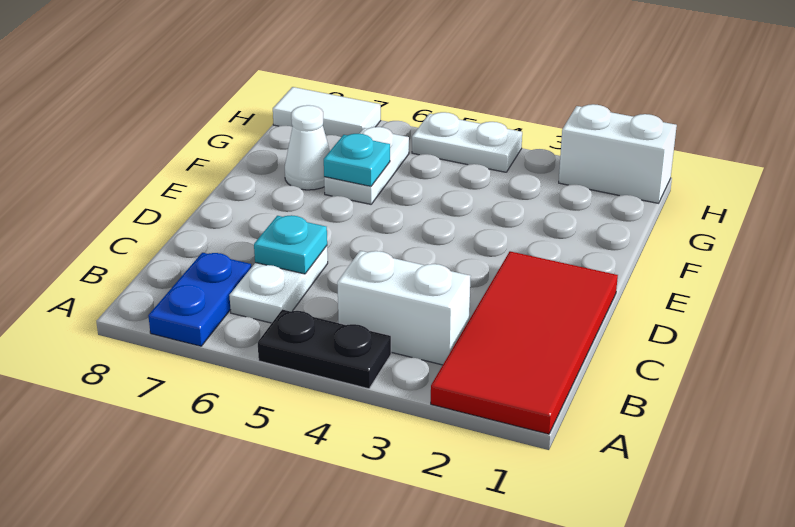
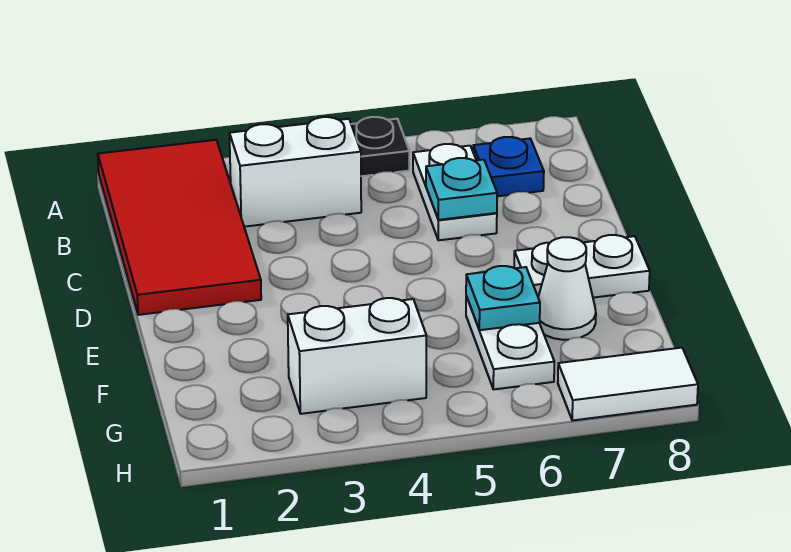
blue plate A7:B7 level 1 -> blue plate B7 level 1
white brick H1:H2 level 1 -> white brick G3:G4 level 1
white plate H4:H5 level 1 -> white plate E7:E8 level 1

